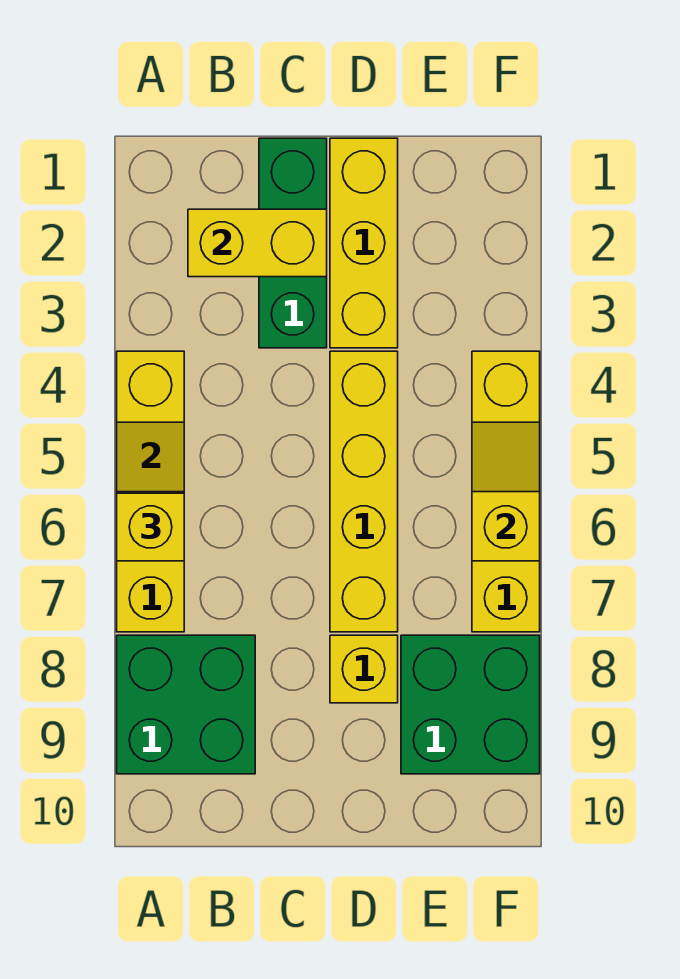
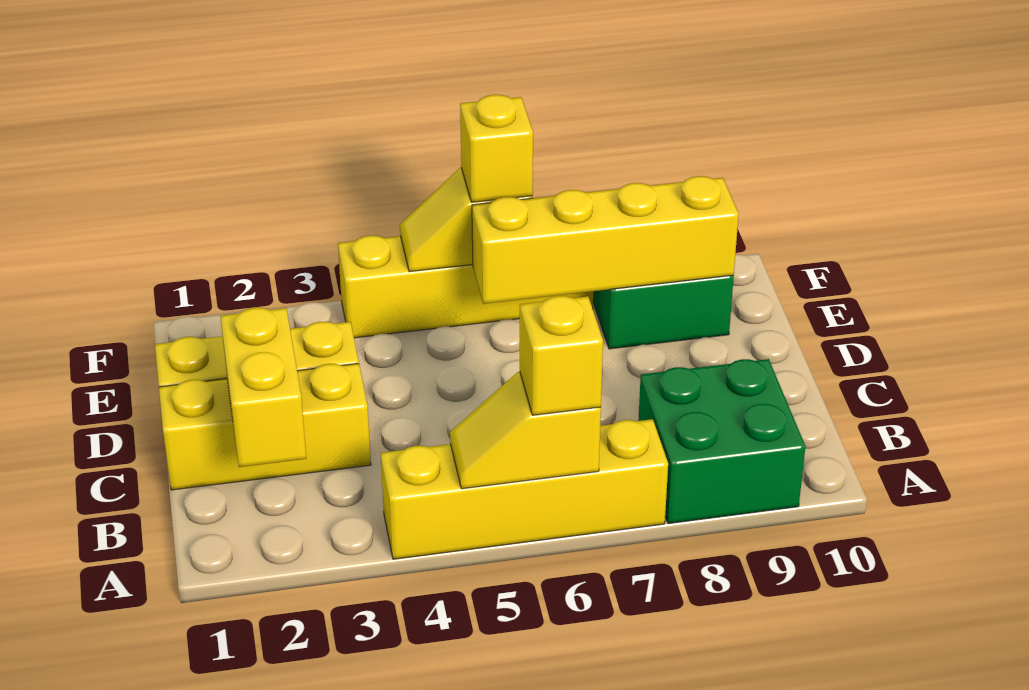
green brick C1:C3 level 1 -> yellow brick C1:C3 level 1
yellow brick D4:D7 level 1 -> yellow brick E6:E9 level 2
yellow brick D8 level 1 -> yellow brick F6 level 3

